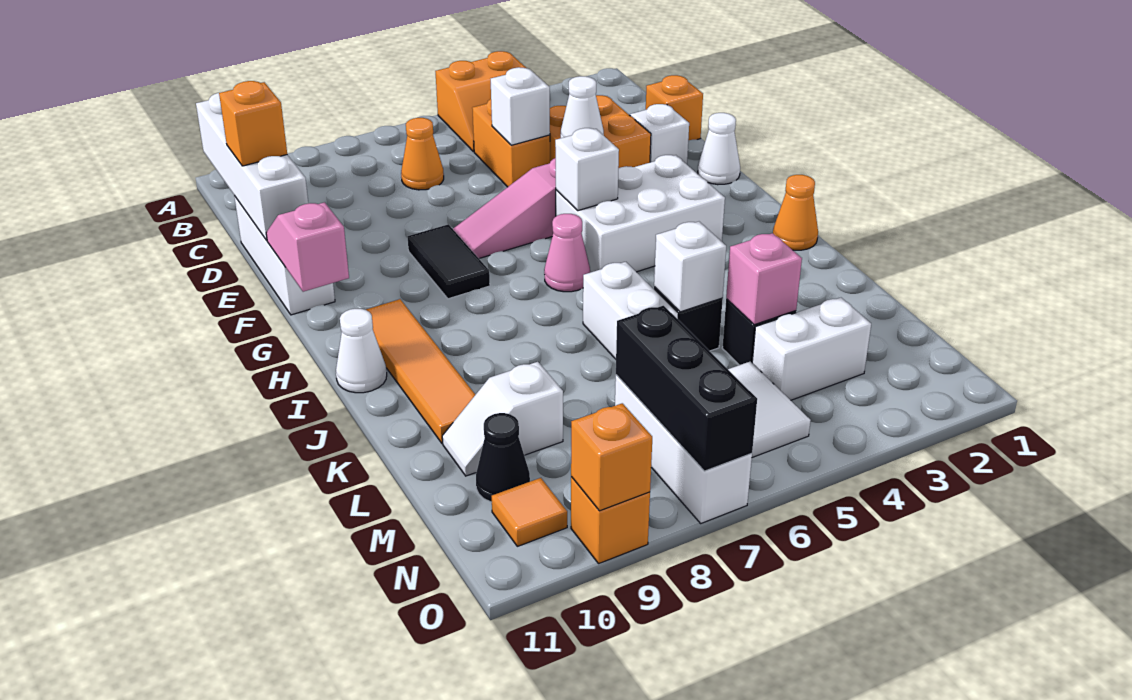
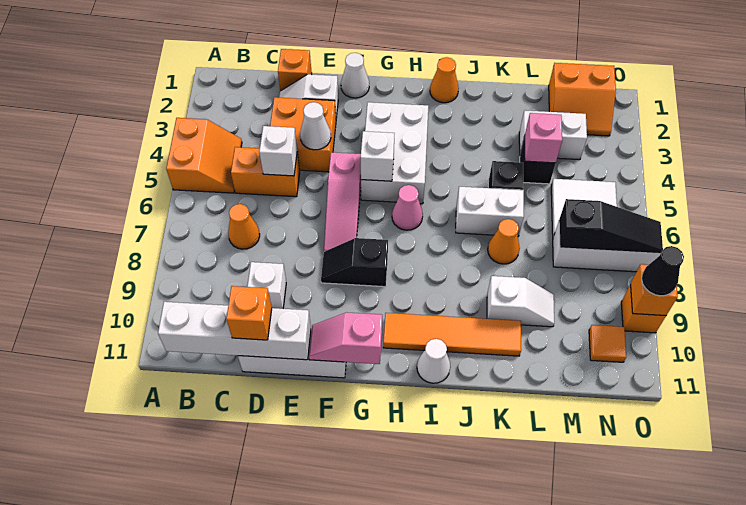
black tile F8:G8 level 1 -> black slope F8:G8 level 1 top G
white brick K5 level 2 -> white brick D9 level 1
none -> orange cone K7 level 1
white slope L9:L10 level 1 top 9 -> white slope K9:L9 level 1 top K
none -> orange slope M1:N2 level 1 top 1
white brick M3:M4 level 1 -> white brick L3:M3 level 1
black brick M7:O7 level 2 -> black slope M7:O7 level 2 top M
black cone M10 level 1 -> black cone O9 level 3

